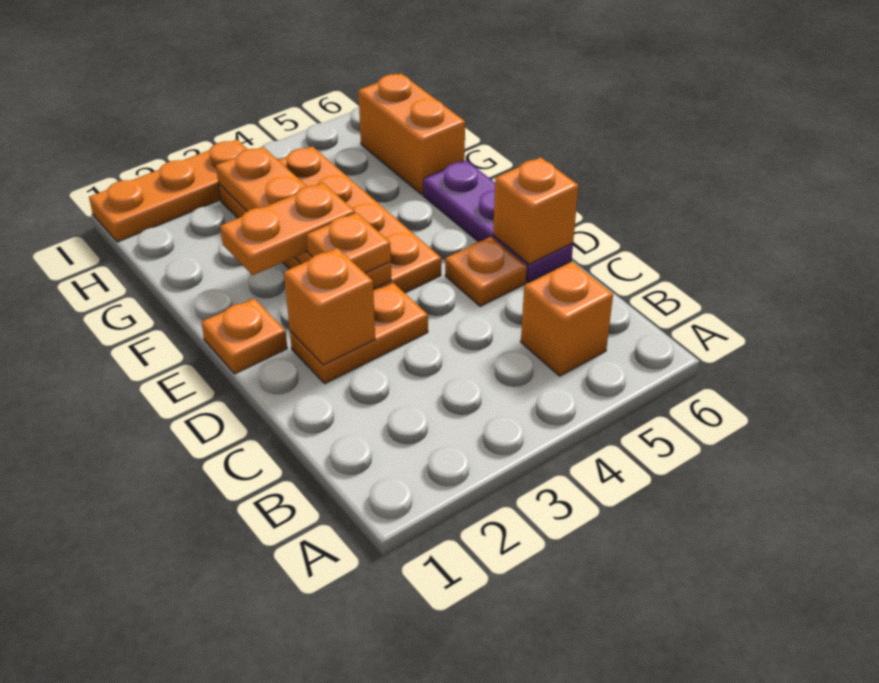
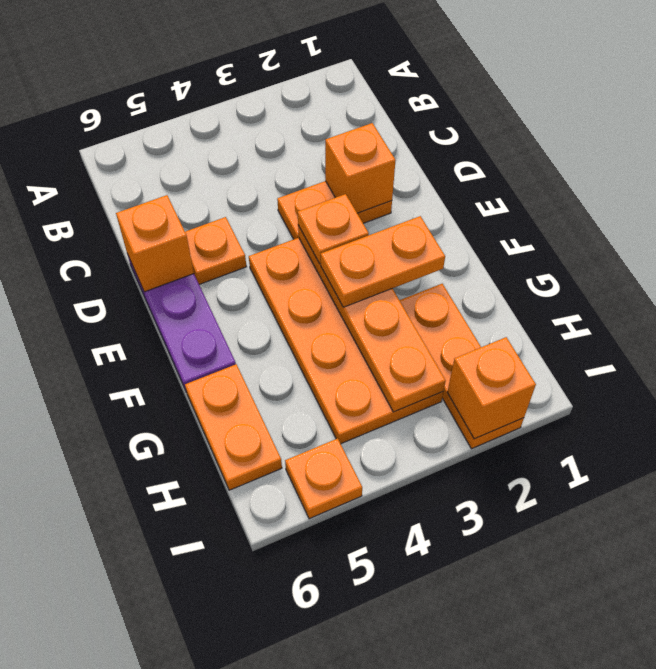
orange brick B5 level 1 -> orange brick I2 level 2
orange plate E1 level 1 -> orange plate I5 level 1
orange brick G6:H6 level 1 -> orange plate G6:H6 level 1
orange plate I1:I3 level 1 -> orange plate G2:I2 level 1

